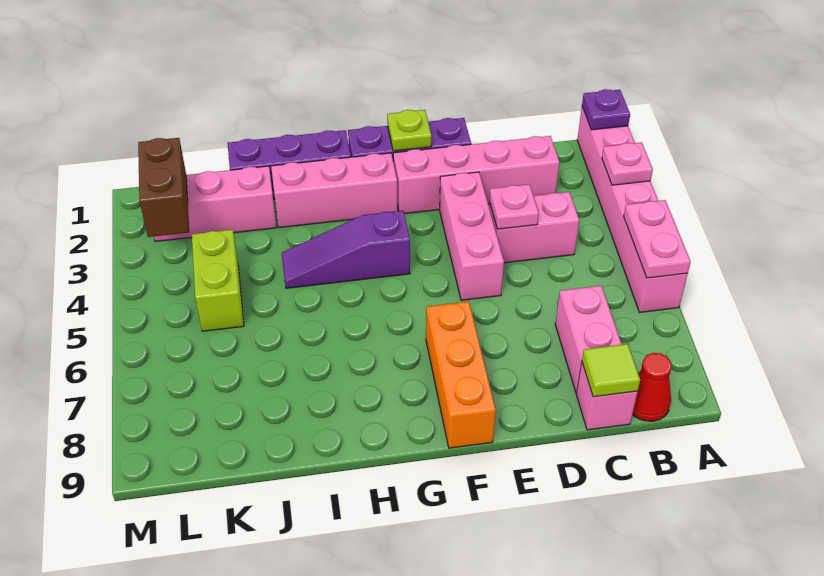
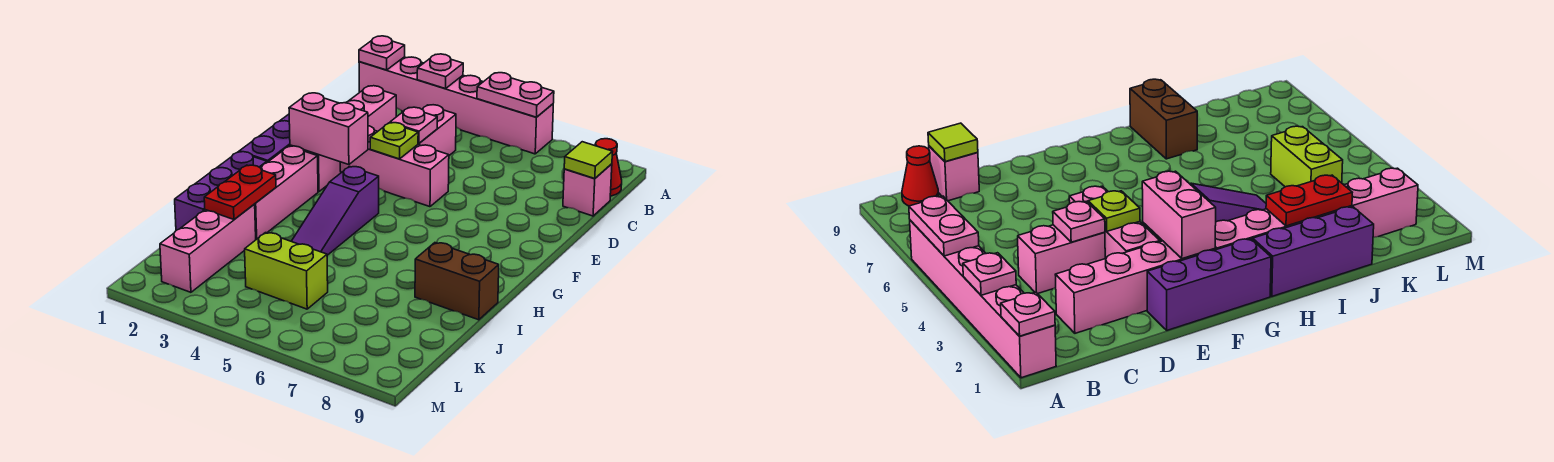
purple plate A1 level 2 -> pink plate A1 level 2
pink brick C7:C8 level 1 -> pink brick F2:F3 level 2
lime plate F1 level 2 -> lime plate E4 level 2
orange brick F7:F9 level 1 -> none
none -> red plate I2:J2 level 2
brown brick L2:L3 level 2 -> brown brick I8:I9 level 1

